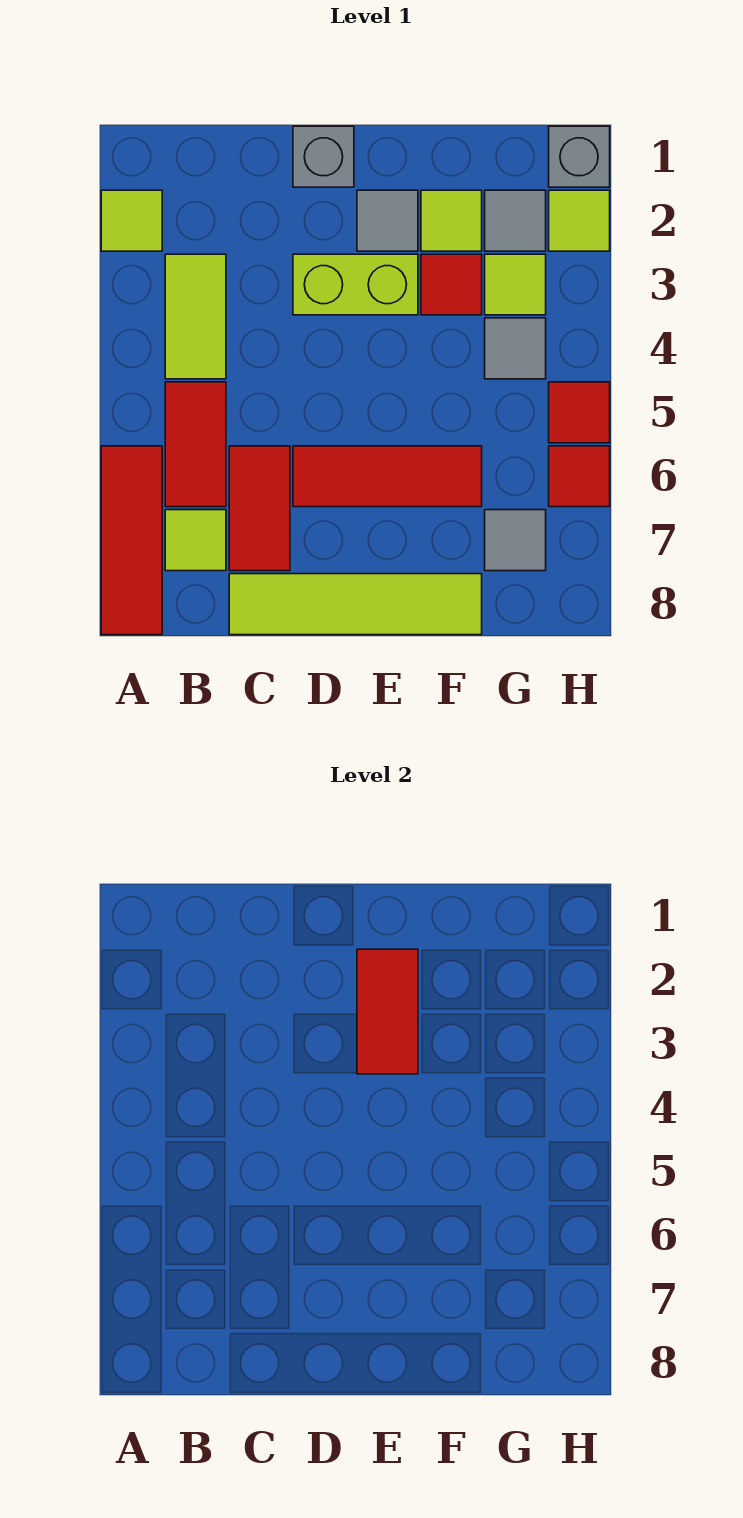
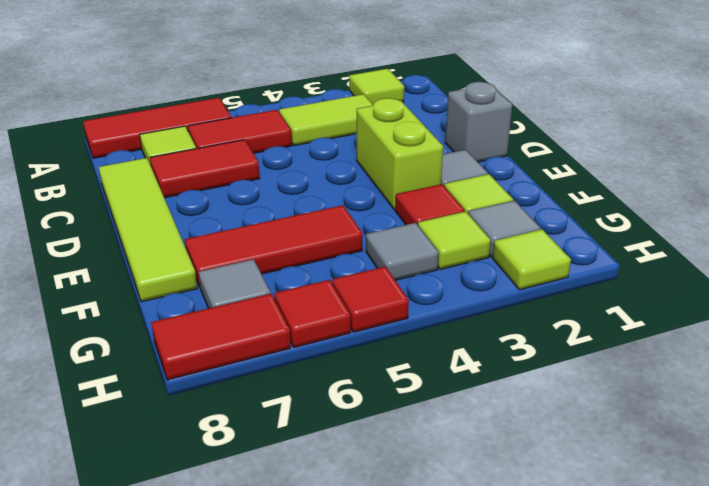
red tile D6:F6 level 1 -> red tile F5:F7 level 1
red tile E2:E3 level 2 -> red tile H7:H8 level 1
grey brick H1 level 1 -> none

